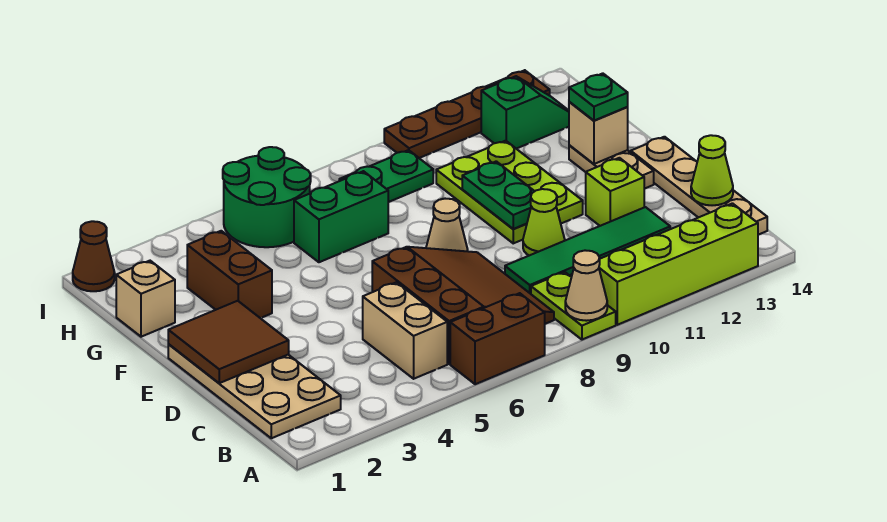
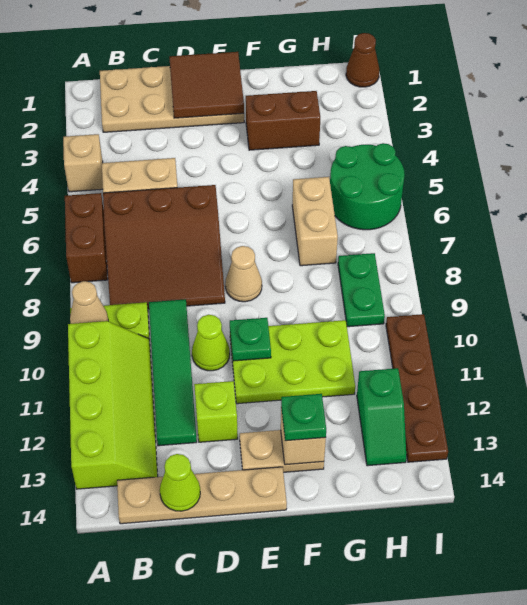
green plate E10:F10 level 2 -> green plate E10 level 2
tan brick G1 level 1 -> tan brick A4 level 1
green brick G6:G7 level 1 -> tan brick G6:G7 level 1

